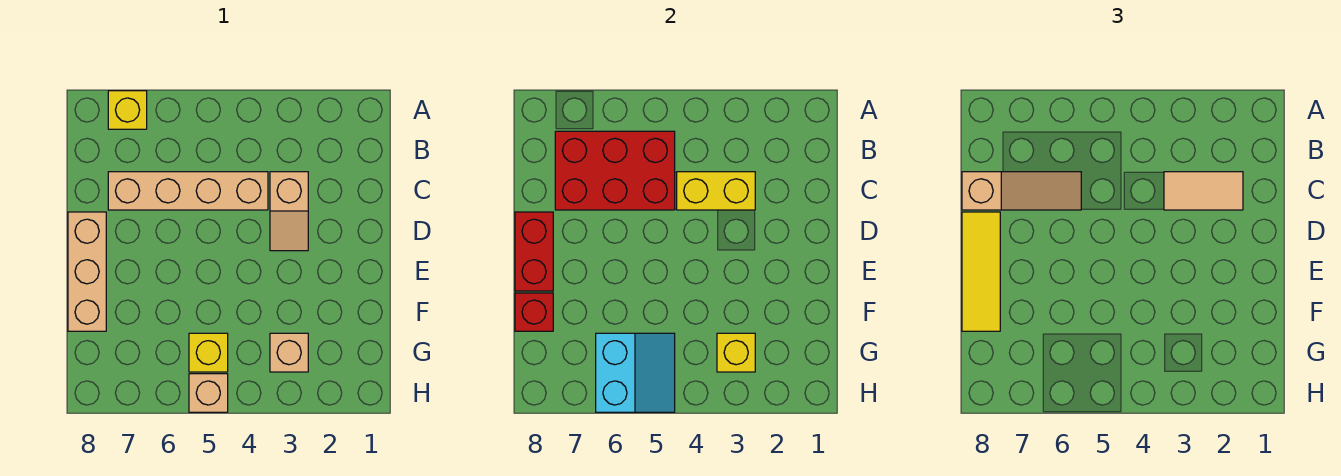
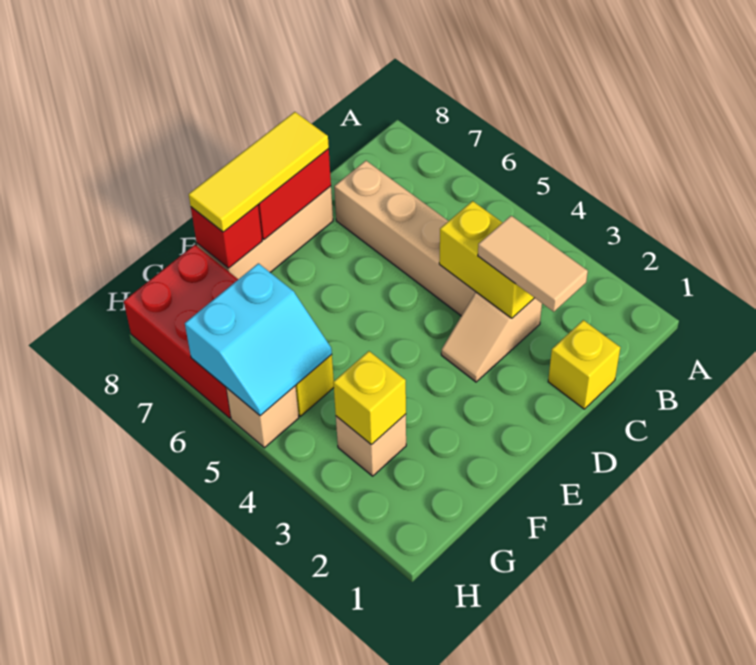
yellow brick A7 level 1 -> yellow brick C1 level 1
red brick B5:C7 level 2 -> red brick G6:H8 level 1
tan slope C6:C8 level 3 top 8 -> none

